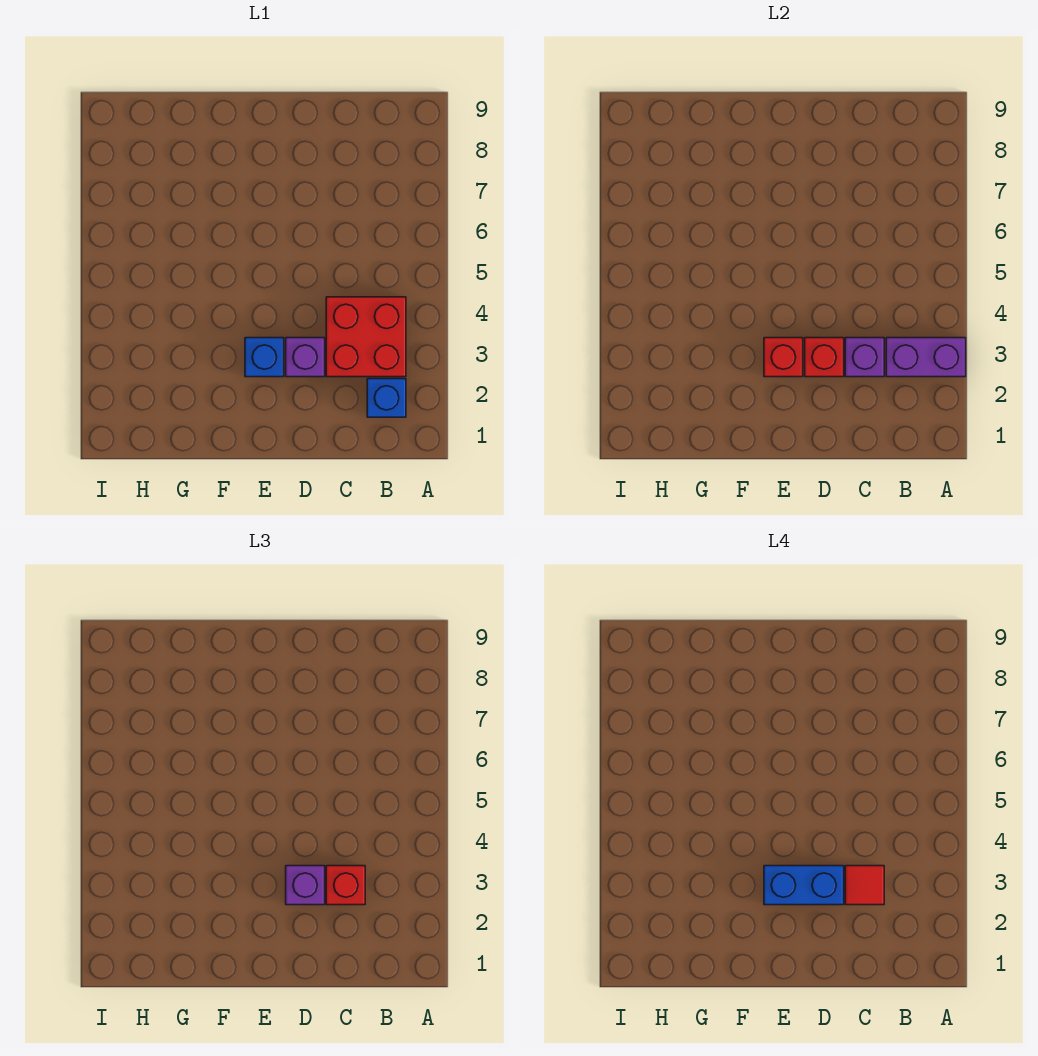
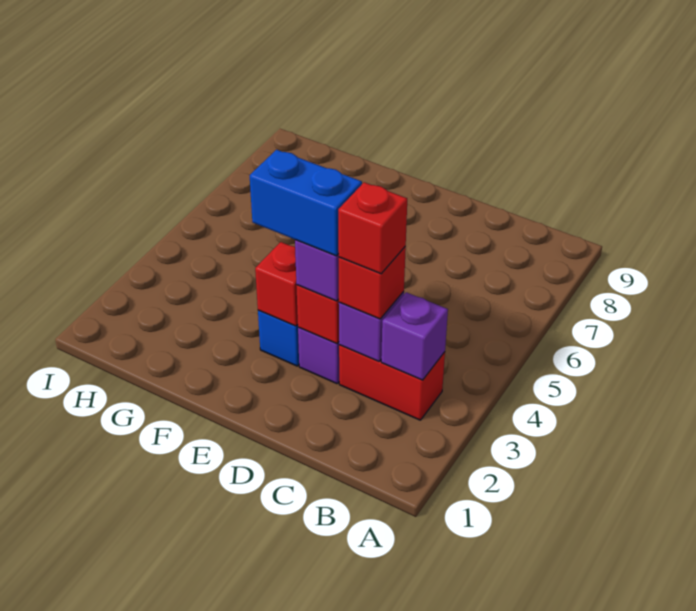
purple brick A3:B3 level 2 -> purple brick B3 level 2
blue brick B2 level 1 -> none
red brick B3:C4 level 1 -> red brick B3:C3 level 1
red tile C3 level 4 -> red brick C3 level 4

